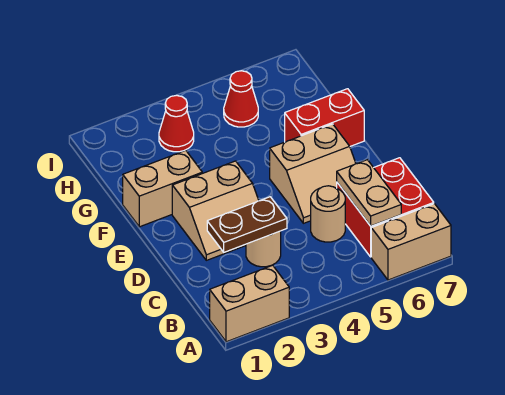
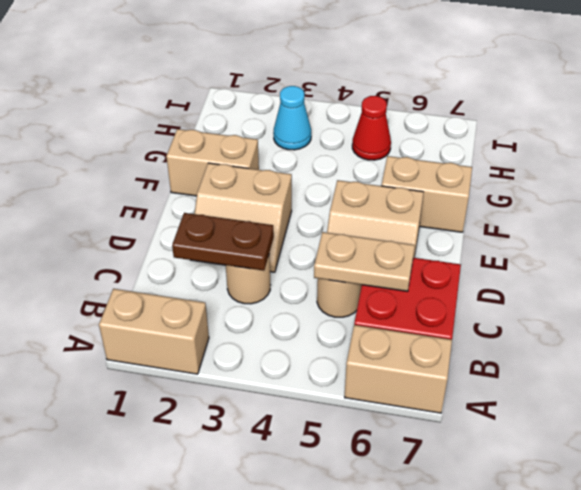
tan plate B6:C6 level 2 -> tan plate C5:C6 level 2
red brick F6:F7 level 1 -> tan brick F6:F7 level 1
red cone H3 level 1 -> cyan cone H3 level 1

